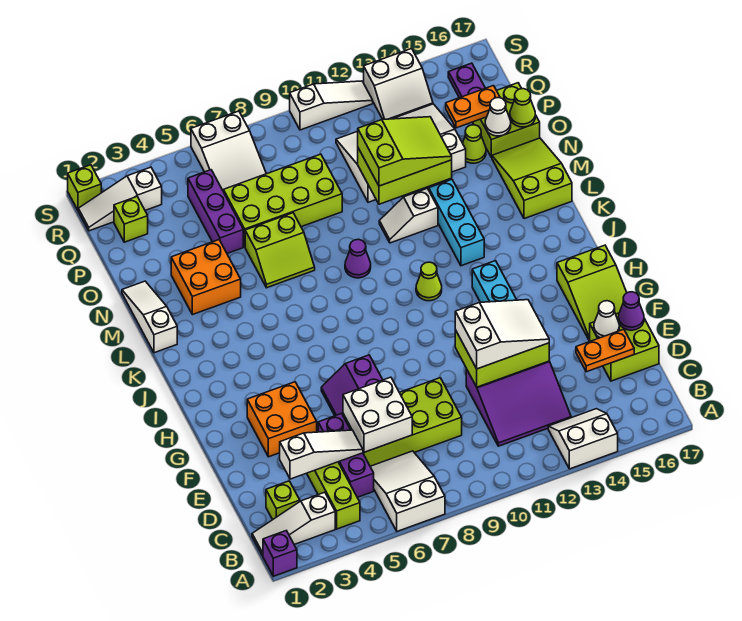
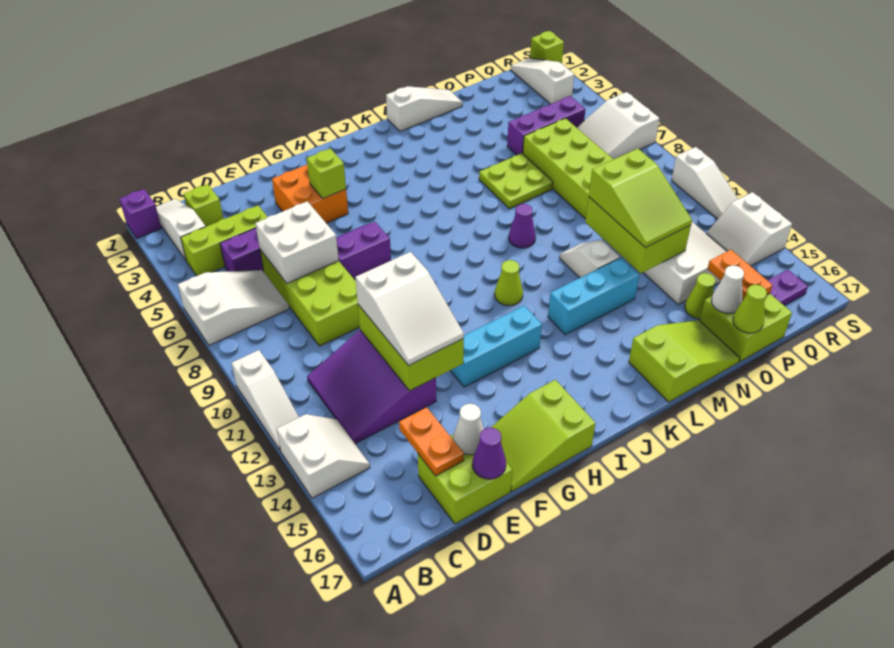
white slope D3:D5 level 2 top 3 -> white slope A10:A12 level 1 top 10
orange brick M3:N4 level 1 -> none
lime slope M6:N7 level 1 top N -> lime plate M6:N7 level 1
lime brick Q2 level 1 -> lime brick G4 level 2

